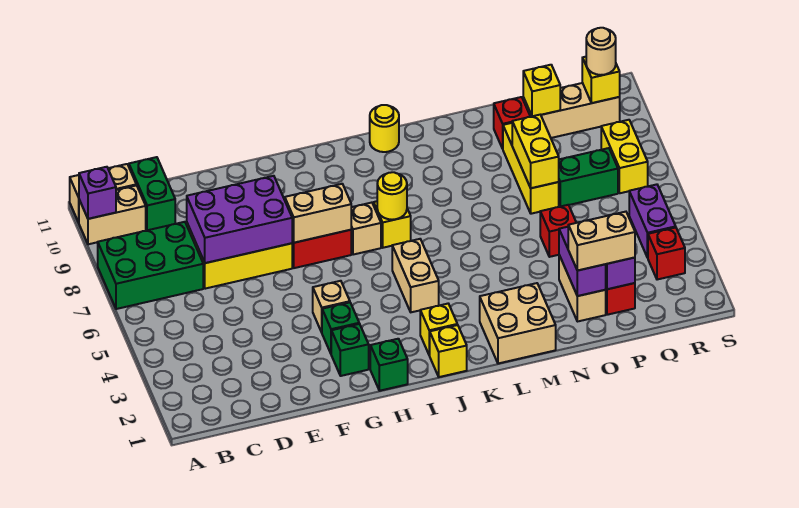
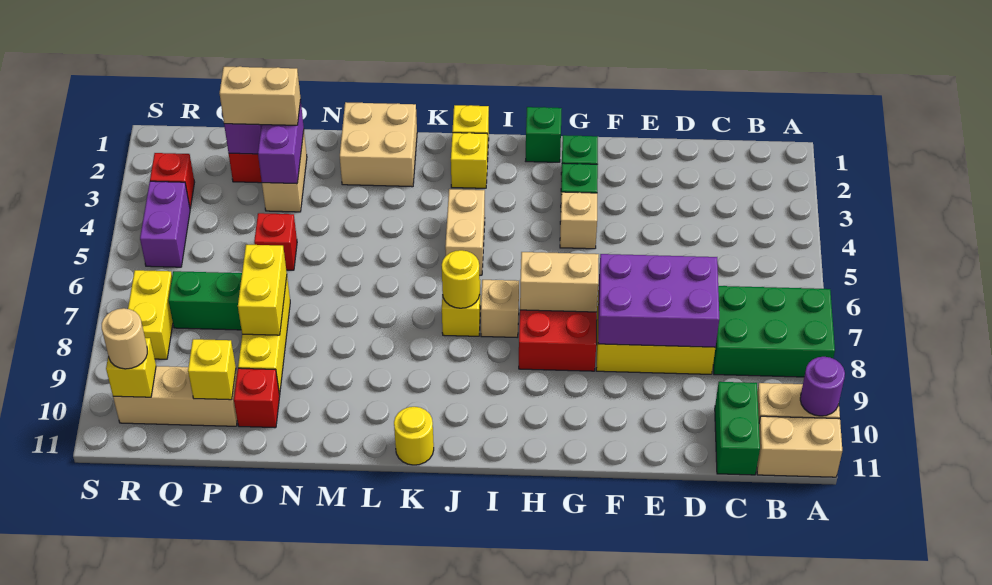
purple brick A10 level 2 -> purple round brick A10 level 2

